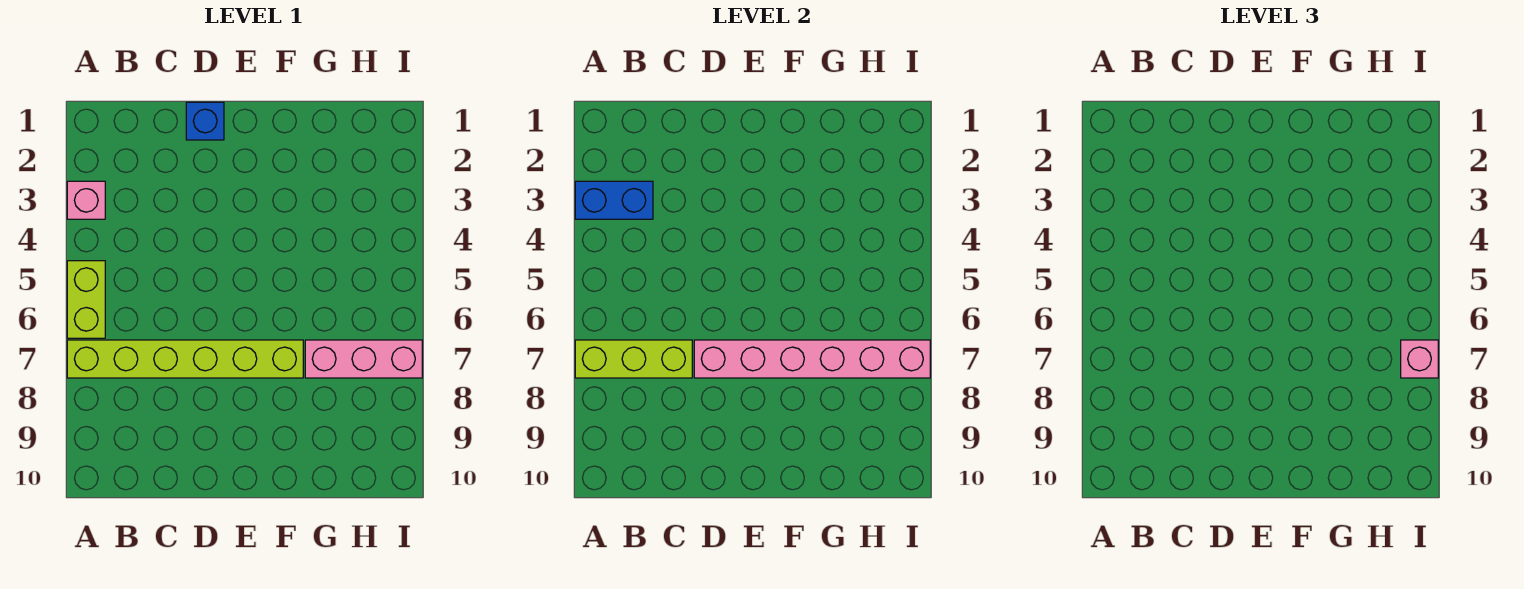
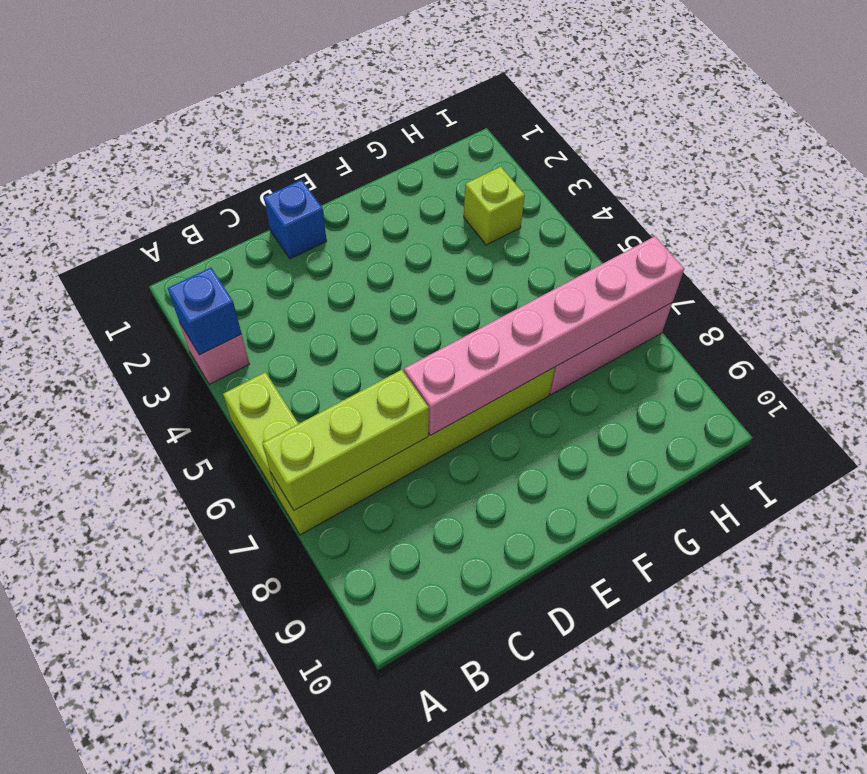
blue brick A3:B3 level 2 -> blue brick A3 level 2
none -> lime brick H3 level 1
pink brick I7 level 3 -> none

